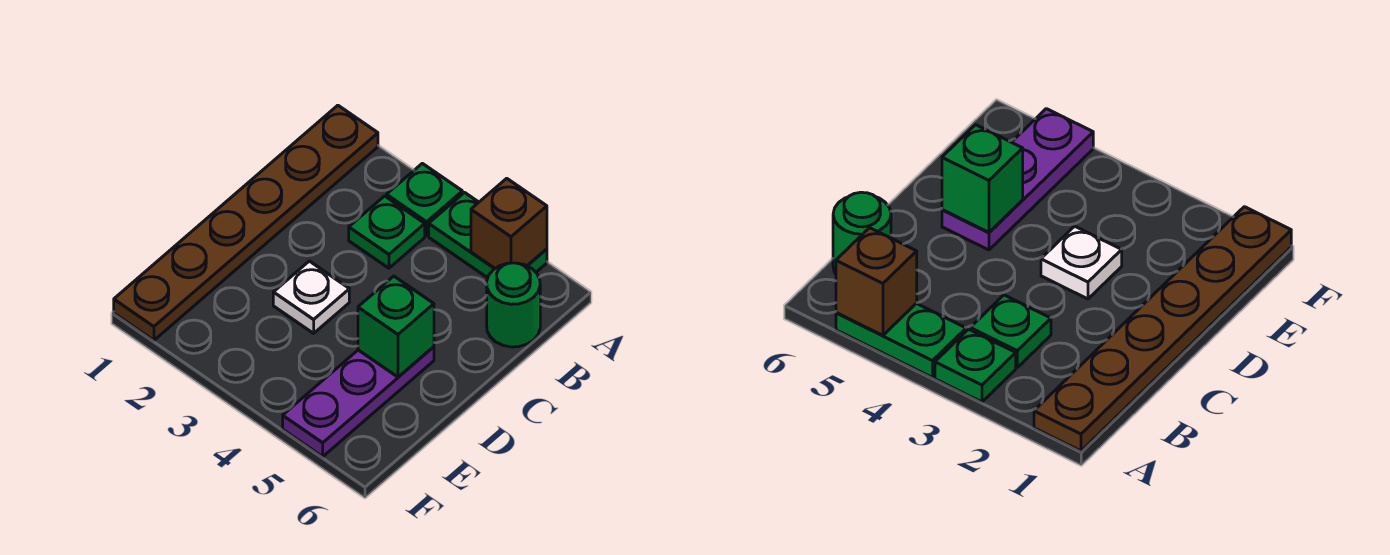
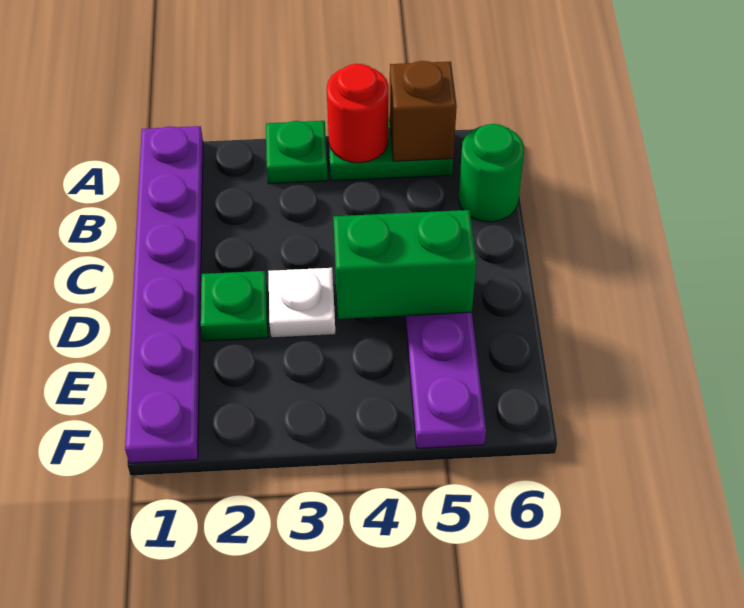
brown plate A1:F1 level 1 -> purple plate A1:F1 level 1
none -> red round brick A4 level 2
green plate B3 level 1 -> green plate D2 level 1
green brick D5 level 2 -> green brick D4:D5 level 2

